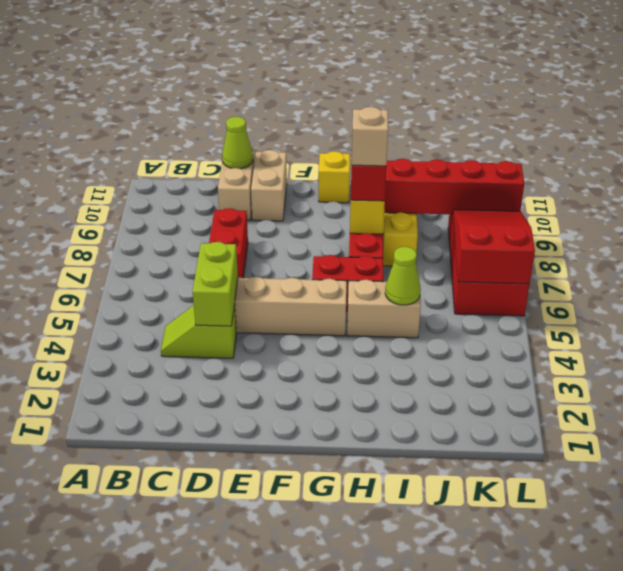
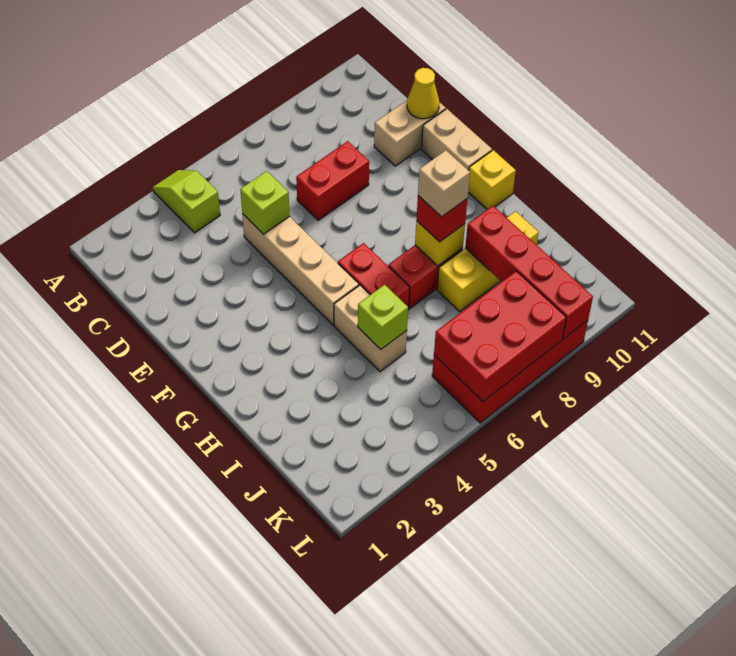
lime slope C4:D4 level 1 top D -> lime slope A4:B4 level 1 top B
lime brick D4:D5 level 2 -> lime brick D5 level 2
lime cone D11 level 2 -> yellow cone D11 level 2
tan brick E10:E11 level 1 -> tan brick E11:F11 level 1
lime cone I5 level 2 -> lime brick I5 level 2
red slope K6:L8 level 2 top 6 -> red brick K6:L8 level 2

